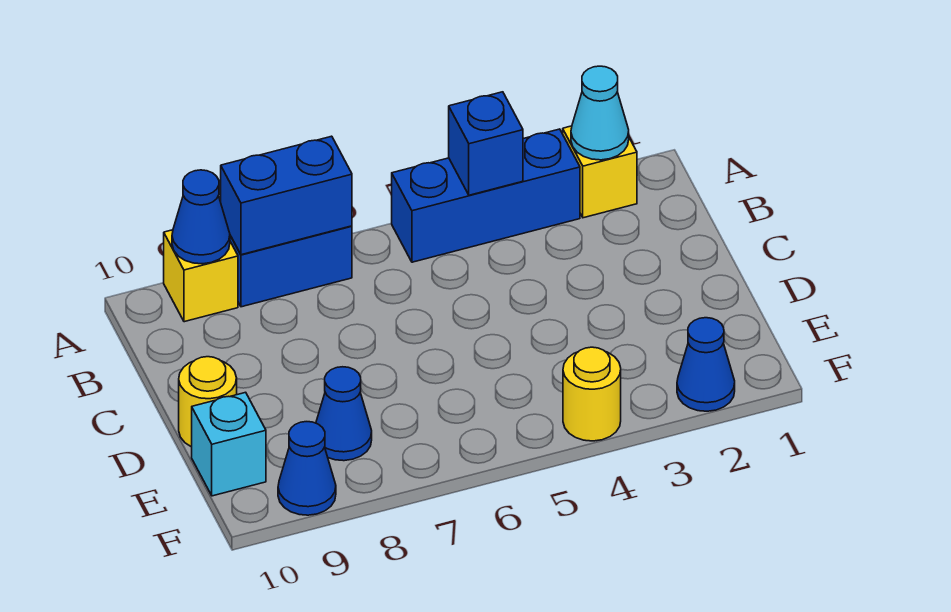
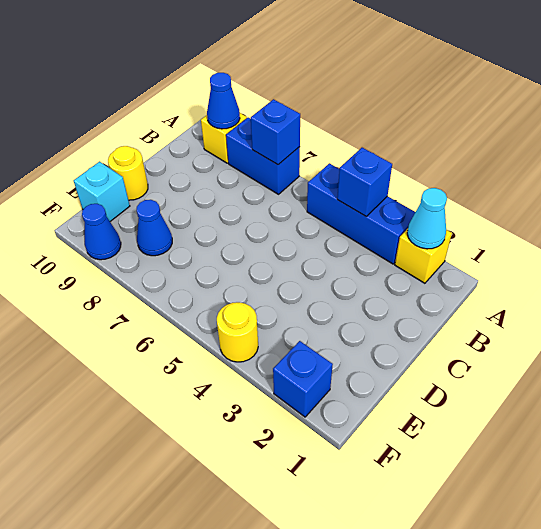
blue brick A7:A8 level 2 -> blue brick A7 level 2
blue cone F2 level 1 -> blue brick F2 level 1

